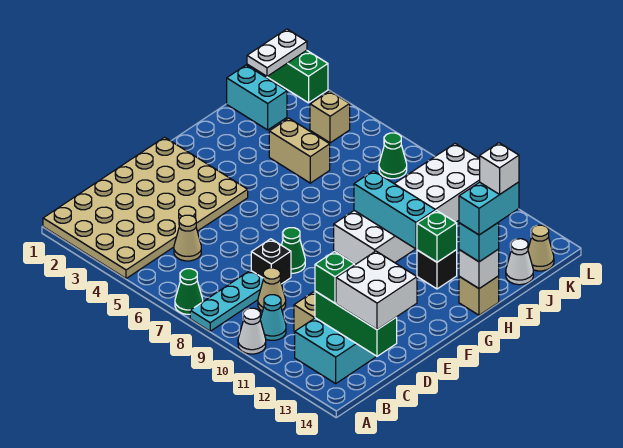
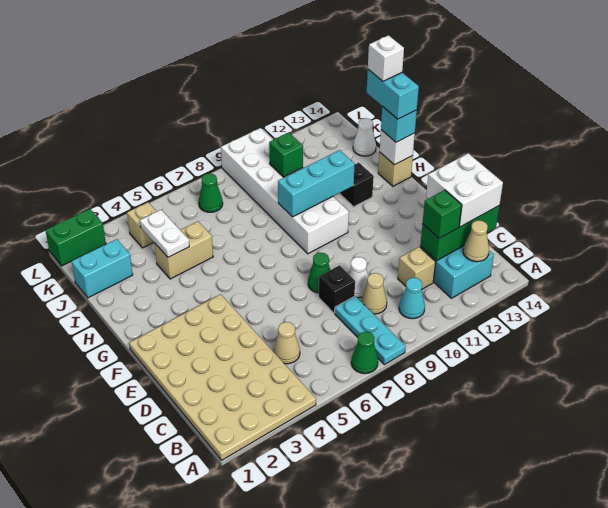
white cone A10 level 1 -> white cone D9 level 1
green brick H12 level 2 -> green brick J10 level 2
white plate K1:L1 level 2 -> white plate I4:J4 level 2
tan cone K14 level 1 -> tan cone B13 level 2

